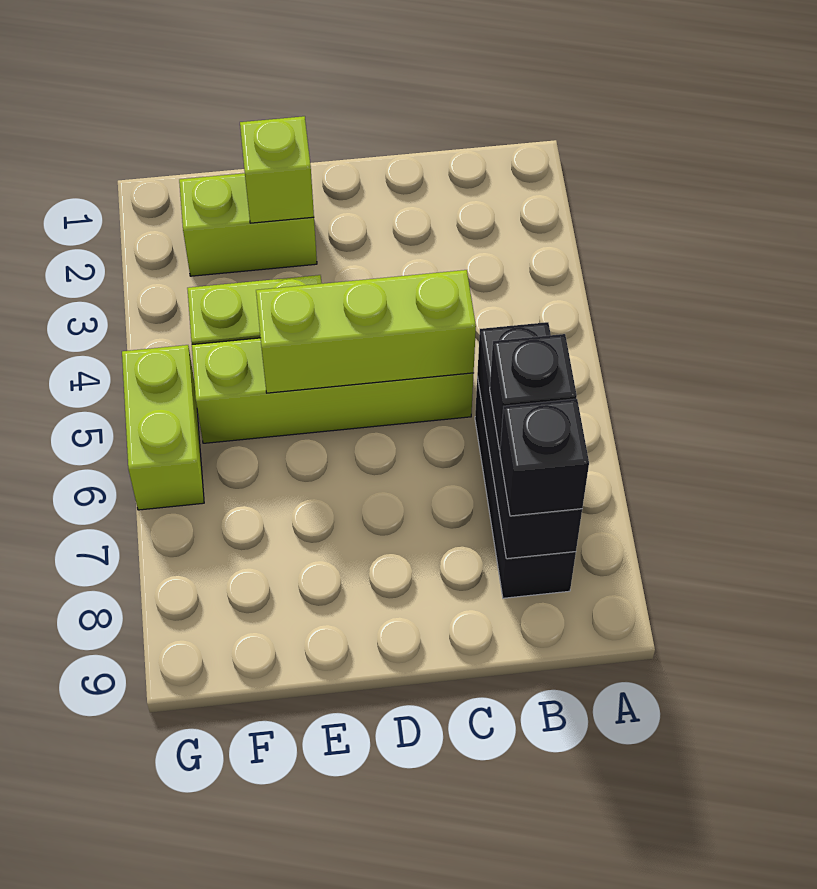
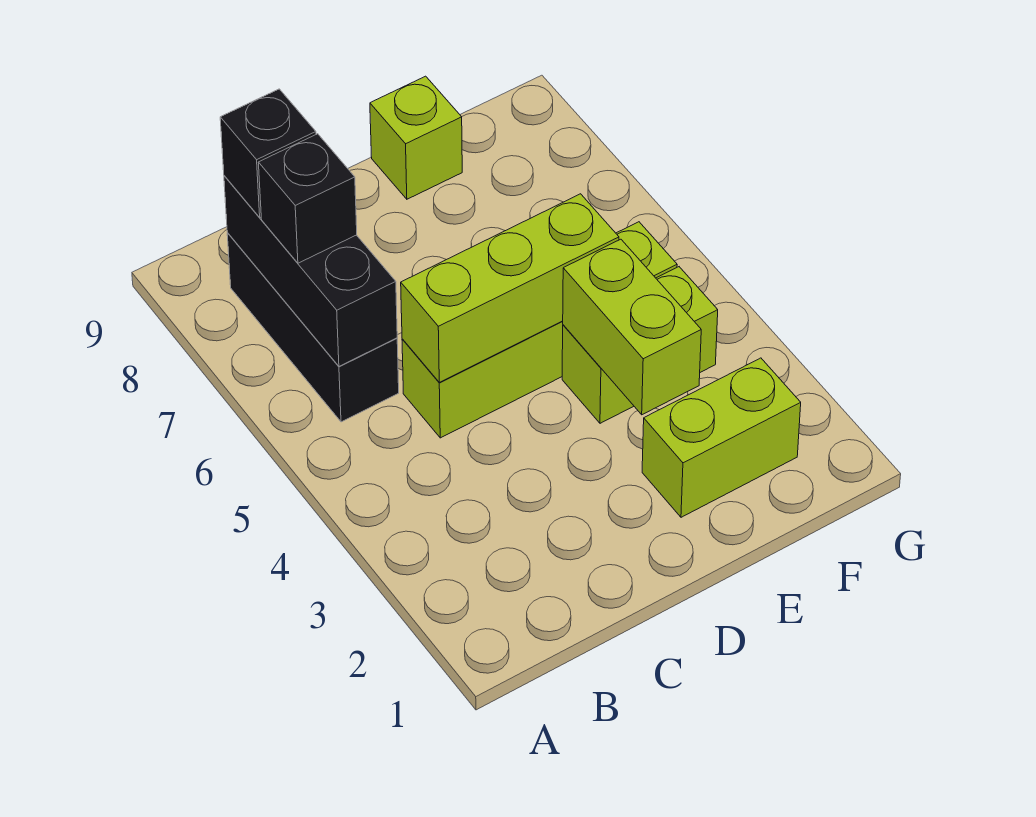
lime brick E2 level 2 -> lime brick E9 level 1
lime brick G5:G6 level 1 -> lime brick E3:E4 level 2

